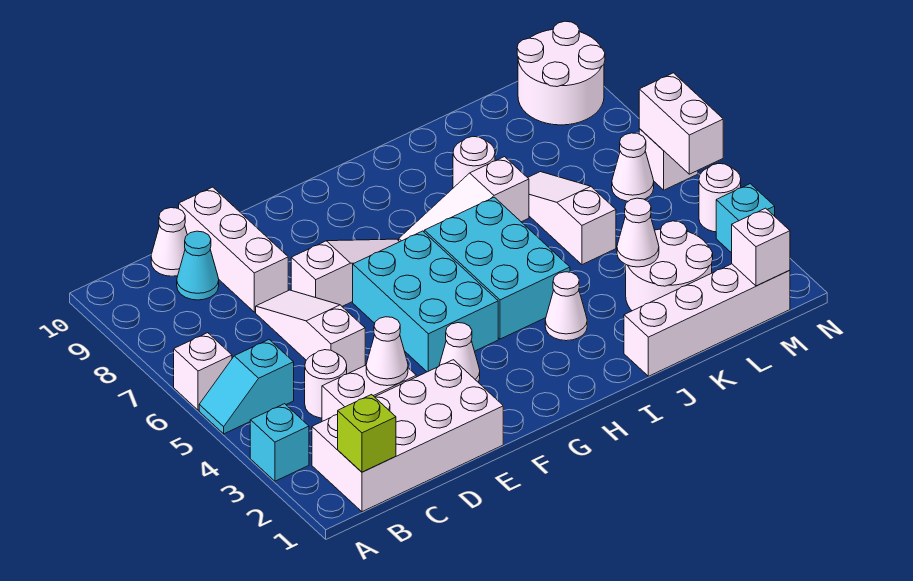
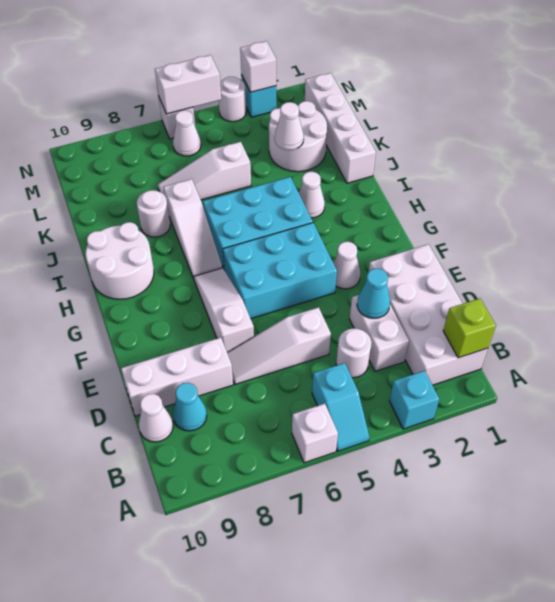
white cone D3 level 2 -> cyan cone D3 level 2
white brick M1 level 2 -> white brick N3 level 2
white round brick M9:N10 level 1 -> white round brick H9:I10 level 1

